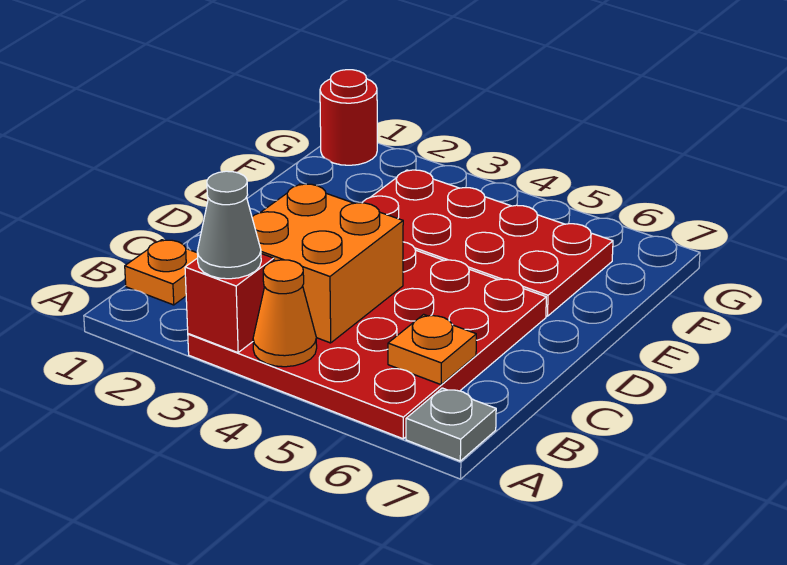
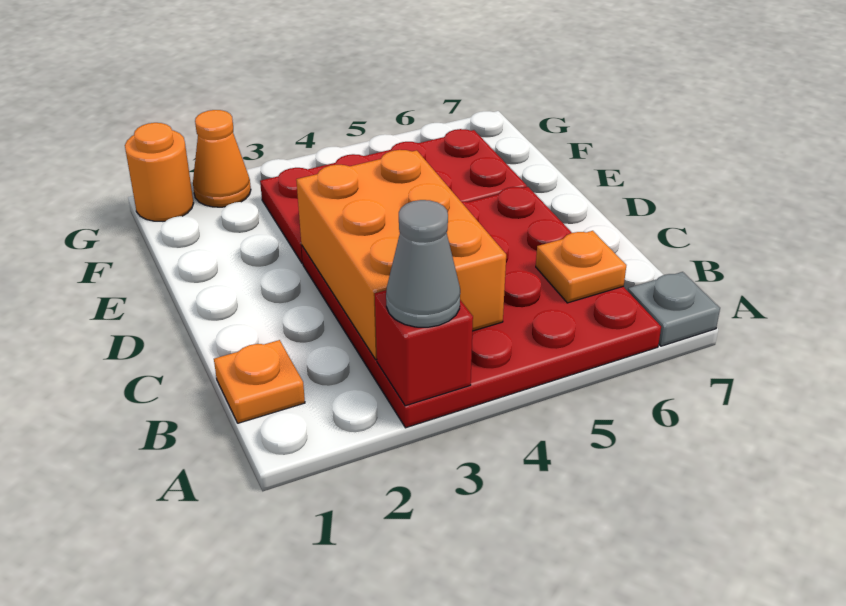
orange cone A4 level 2 -> orange cone G2 level 1
orange brick B3:C4 level 2 -> orange brick B3:D4 level 2
red round brick G1 level 1 -> orange round brick G1 level 1

